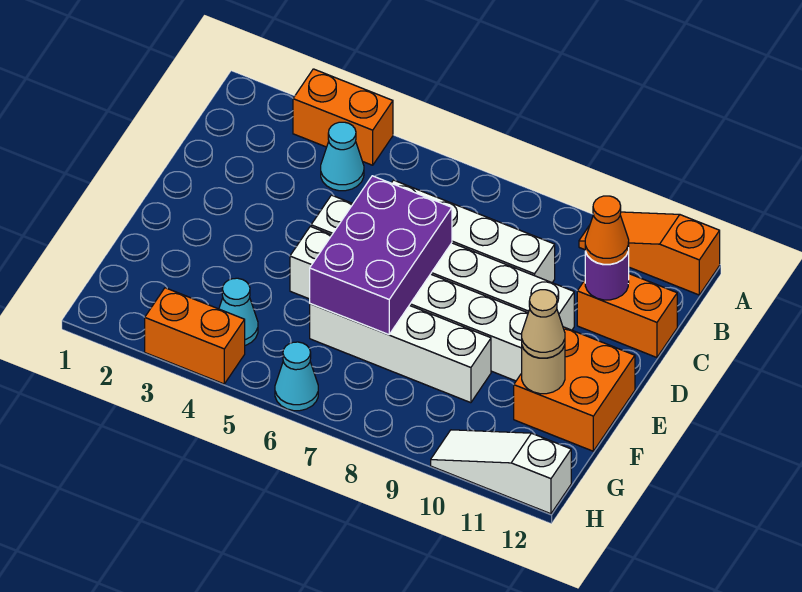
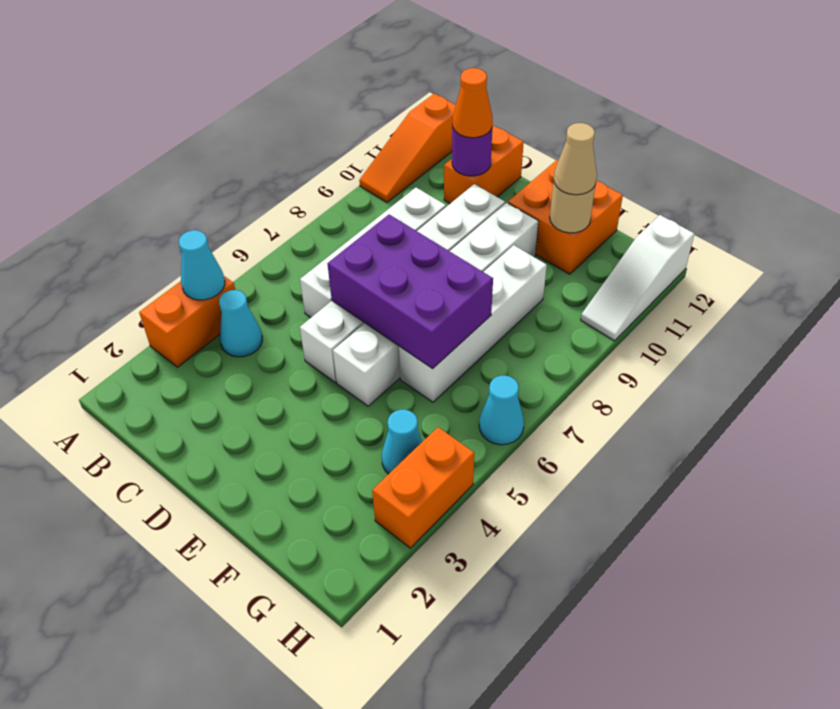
none -> cyan cone A4 level 2

